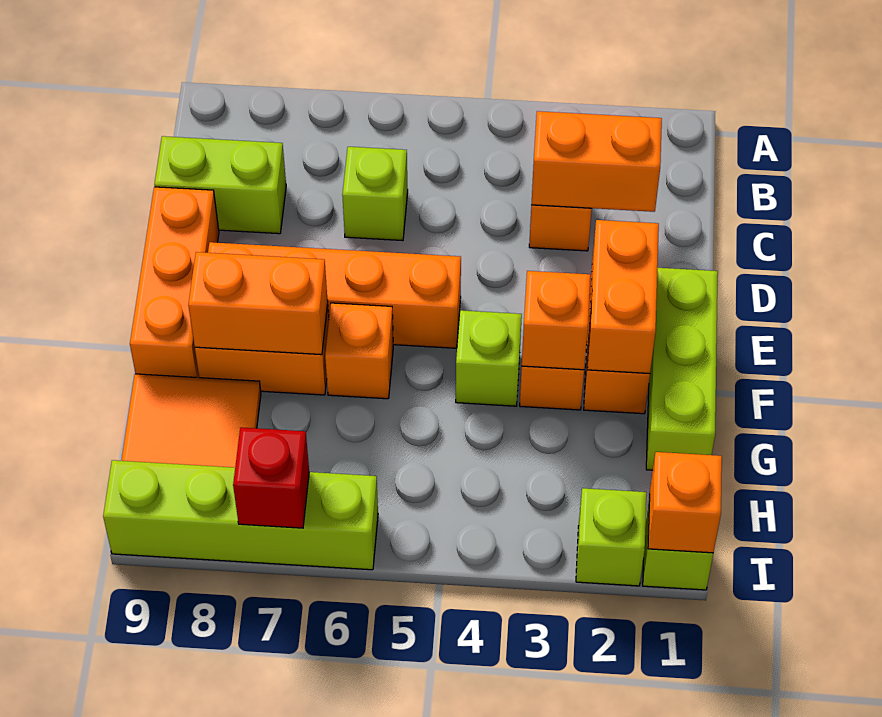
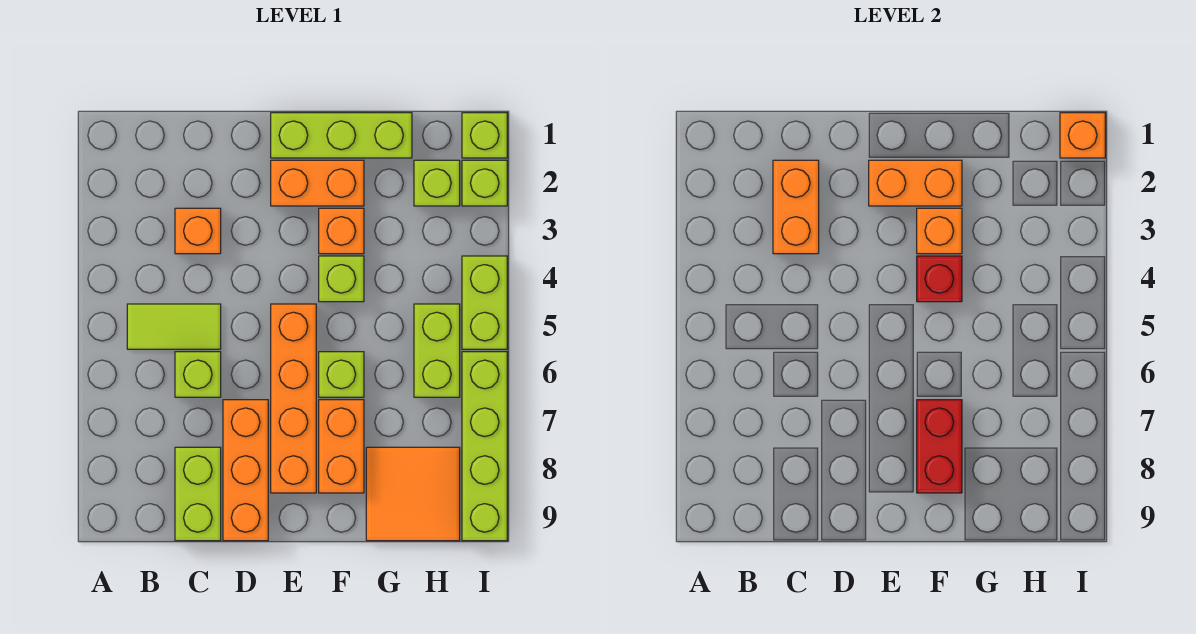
none -> lime tile B5:C5 level 1
orange brick D9:F9 level 1 -> orange brick D7:D9 level 1
orange brick F6 level 1 -> lime brick F6 level 1
orange brick F7:F8 level 2 -> red brick F7:F8 level 2
none -> lime brick H2 level 1
none -> lime brick H5:H6 level 1
none -> lime brick I4:I5 level 1
red brick I7 level 2 -> red brick F4 level 2

